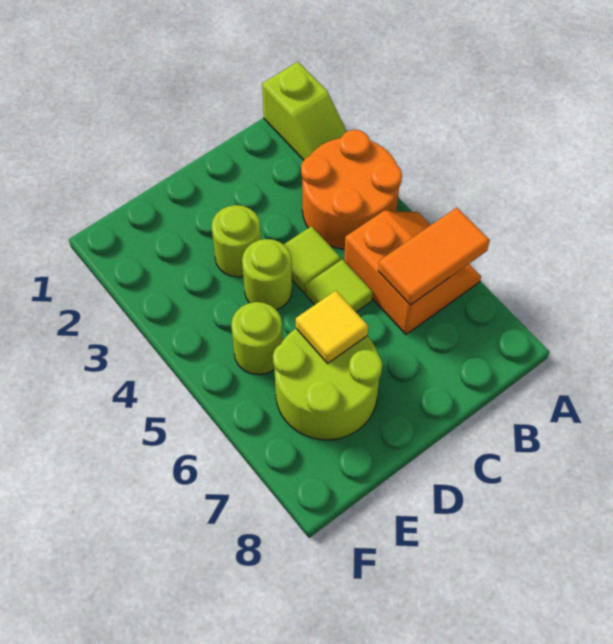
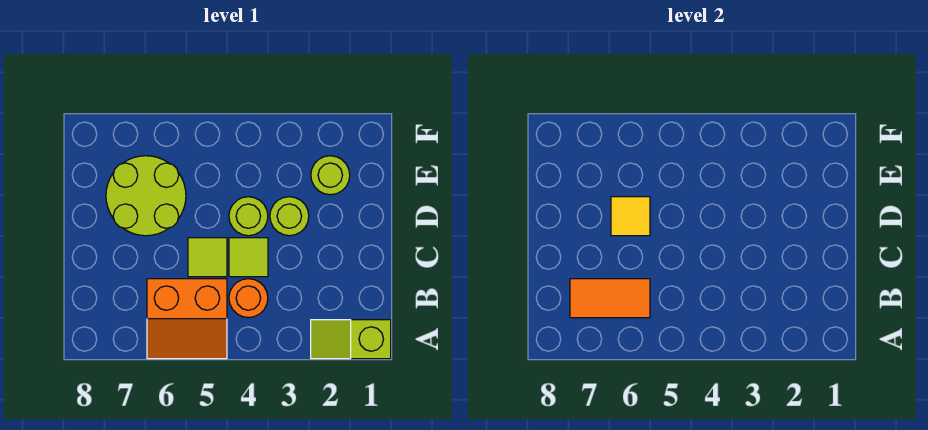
orange round brick A3:B4 level 1 -> orange round brick B4 level 1
orange tile A6:B6 level 2 -> orange tile B6:B7 level 2
lime round brick E5 level 1 -> lime round brick E2 level 1

